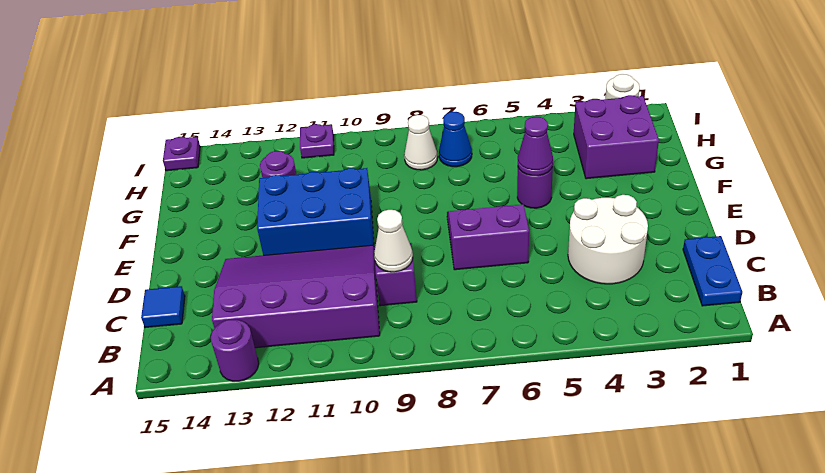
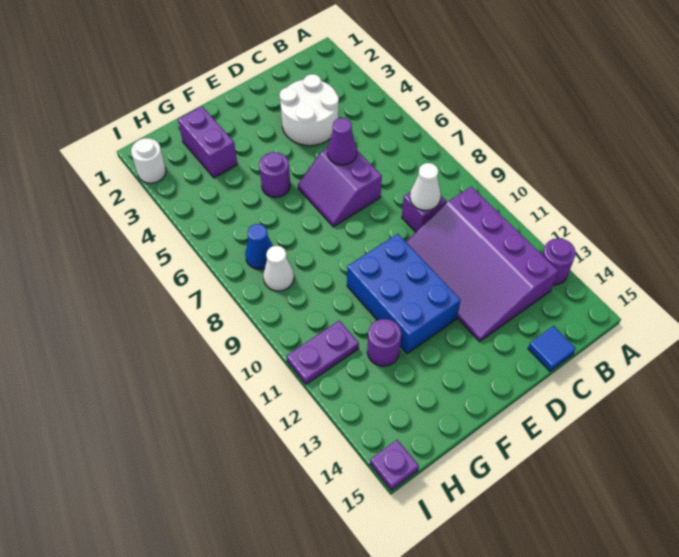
blue plate B1:C1 level 1 -> none
purple cone F5 level 2 -> purple cone D6 level 2
purple brick G2:H3 level 1 -> purple brick G2:G3 level 1
purple plate I11 level 1 -> purple plate H11:I11 level 1

